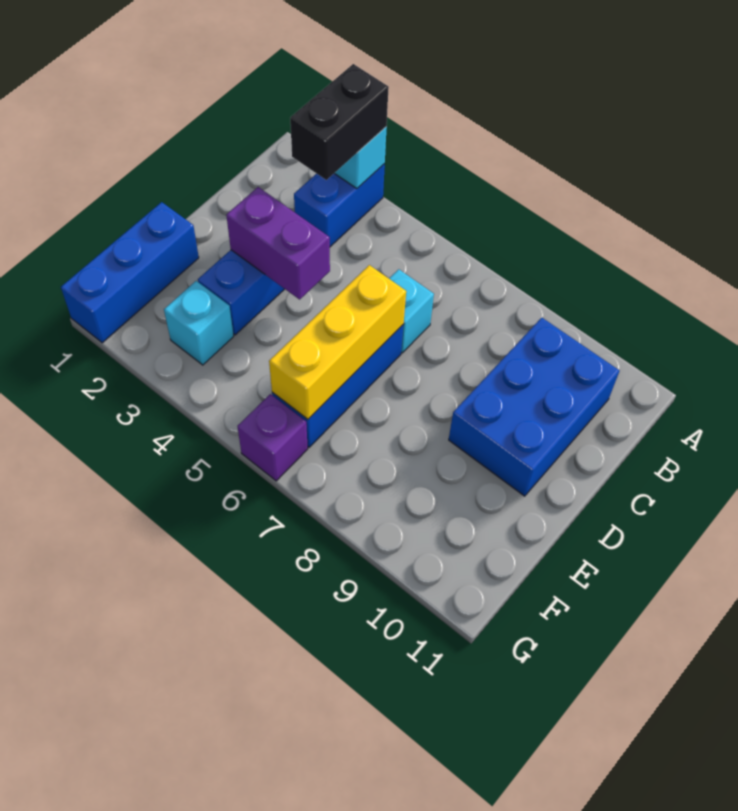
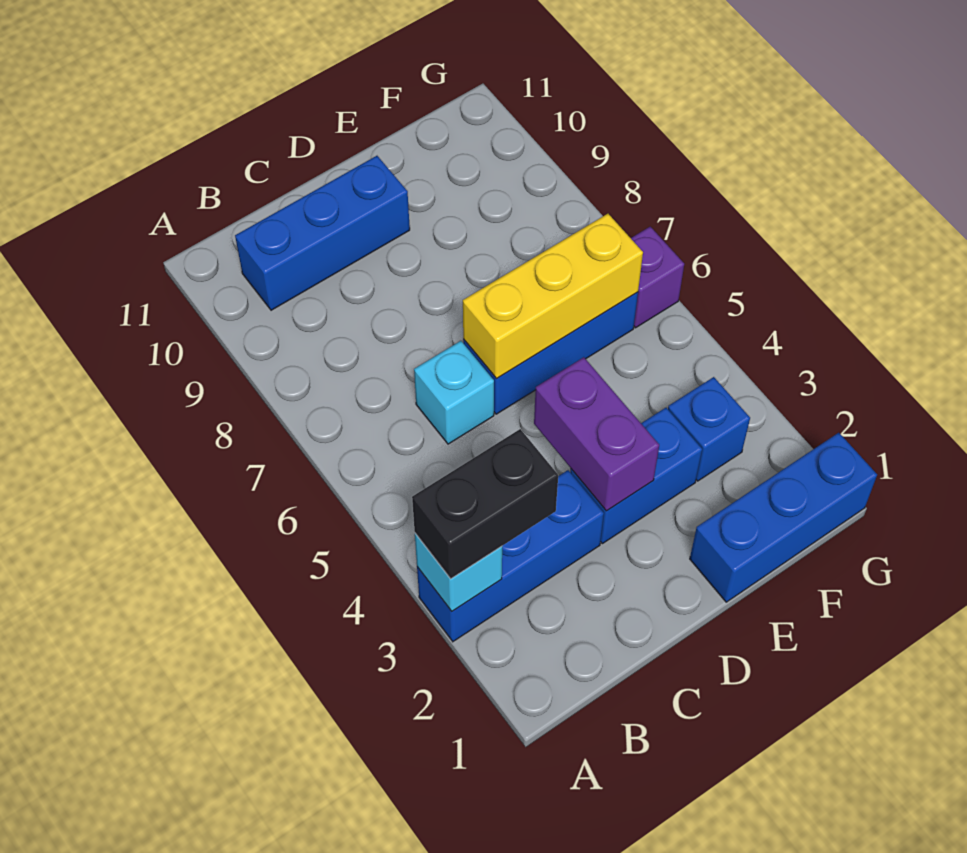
blue brick A3:B3 level 1 -> blue brick A3:C3 level 1
blue brick B9:D10 level 1 -> blue brick B10:D10 level 1
cyan brick F3 level 1 -> blue brick F3 level 1

